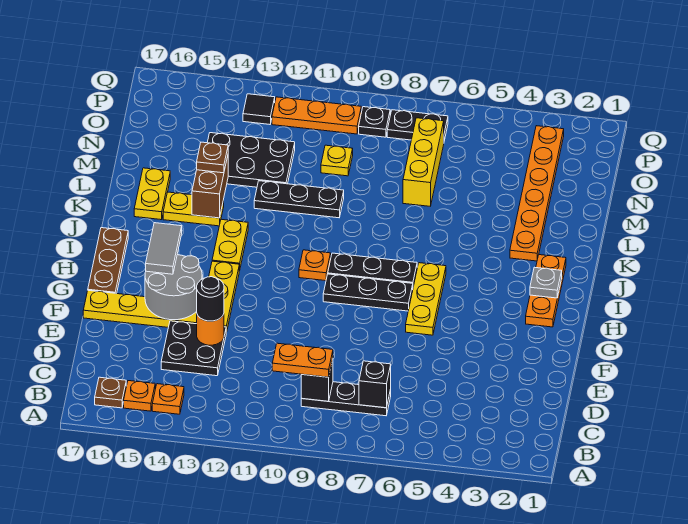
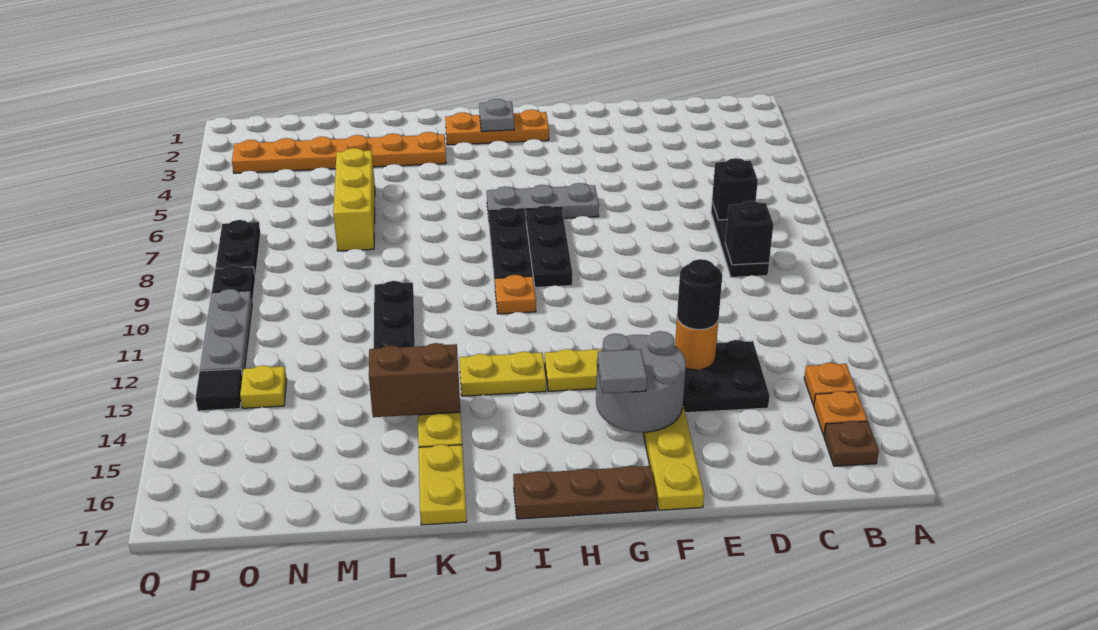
orange plate C9:C10 level 3 -> none
yellow plate G6:I6 level 1 -> grey plate G6:I6 level 1
grey tile G15:H15 level 3 -> grey tile G15 level 3
yellow plate K16:L16 level 1 -> yellow plate K16:K17 level 1
brown plate L14 level 3 -> none
yellow brick M7:O7 level 1 -> yellow brick M5:M7 level 1
black plate M12:N14 level 1 -> none
yellow plate N10 level 1 -> yellow plate O13 level 1
orange plate P10:P12 level 1 -> grey plate P10:P12 level 1

